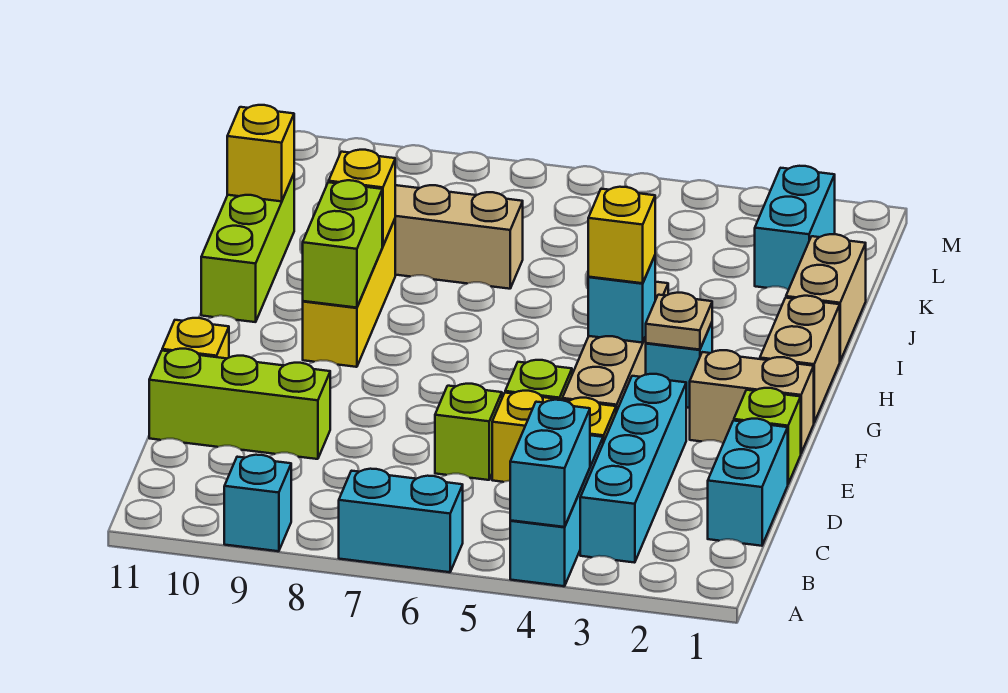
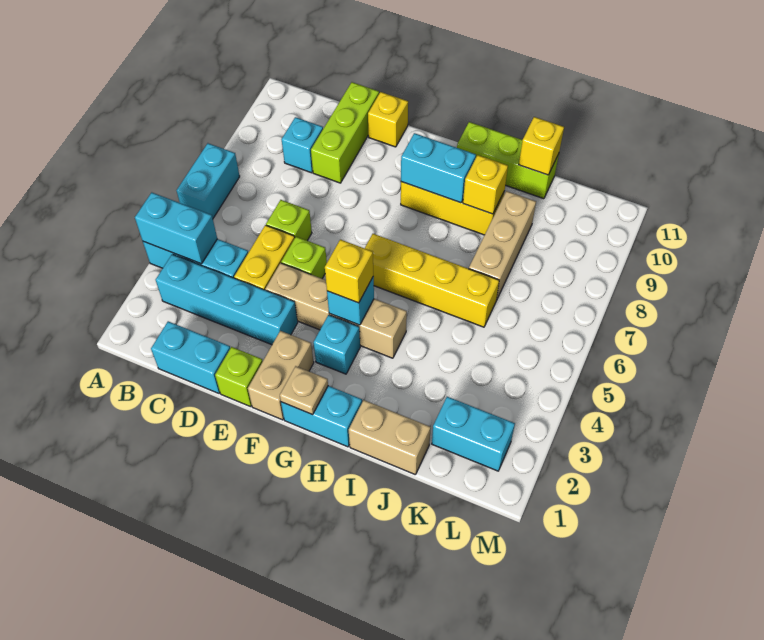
cyan brick A9 level 1 -> cyan brick C9 level 1
tan brick G1:H1 level 1 -> cyan brick G1:H1 level 1
tan plate G3 level 2 -> tan plate G1 level 2
none -> yellow brick G6:J6 level 1
lime brick G9:H9 level 2 -> cyan brick G9:H9 level 2

